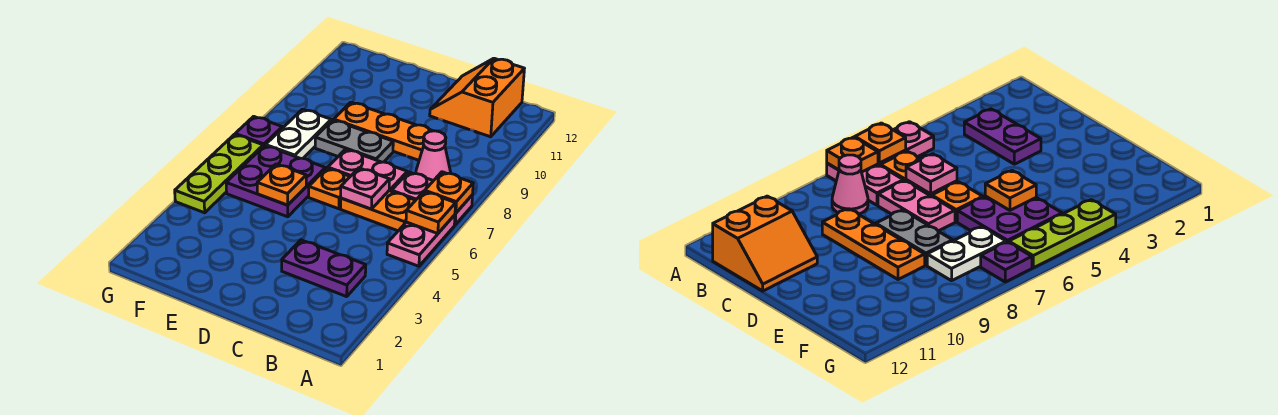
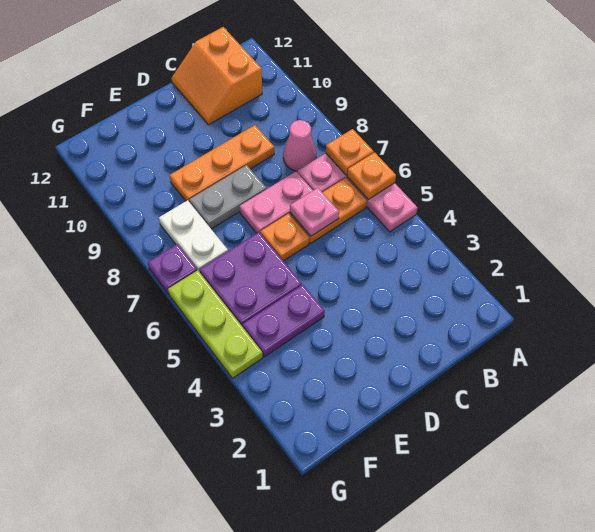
purple plate B3:C3 level 1 -> purple plate E4:F4 level 1
orange plate E5 level 2 -> none

